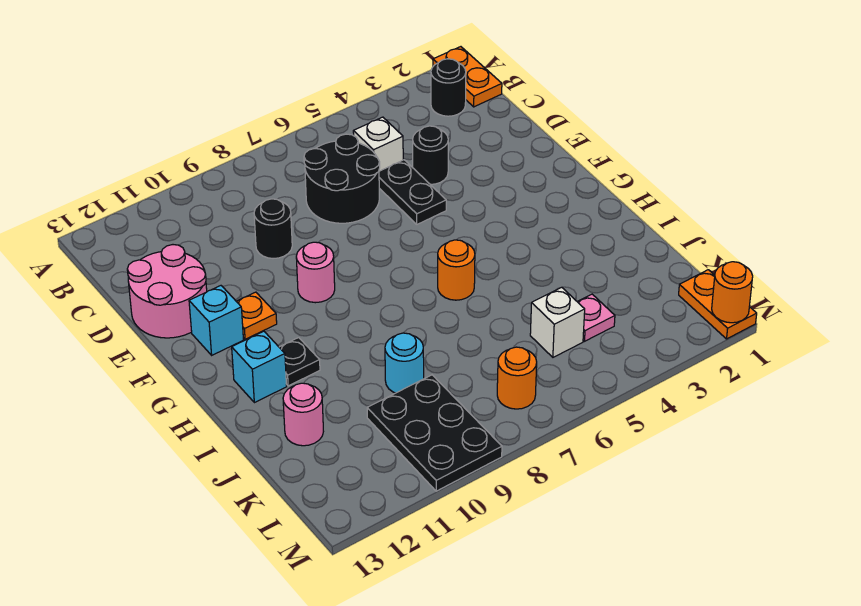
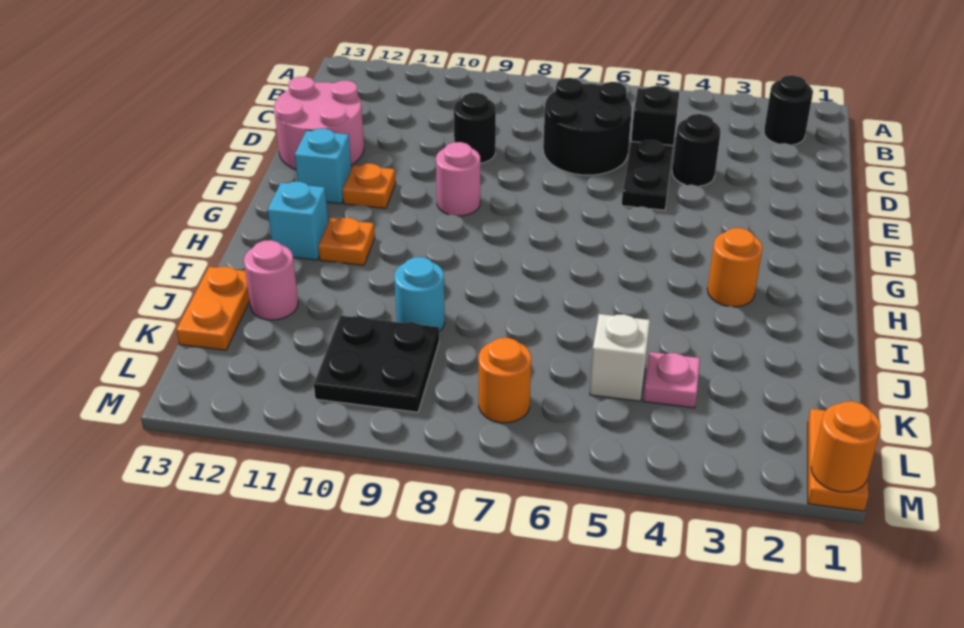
orange plate A1:B1 level 1 -> orange plate J13:K13 level 1
white brick C5 level 1 -> black brick C5 level 1
orange round brick H6 level 1 -> orange round brick H3 level 1
black plate H11 level 1 -> orange plate H11 level 1
black plate K9:M10 level 1 -> black plate K9:L10 level 1

